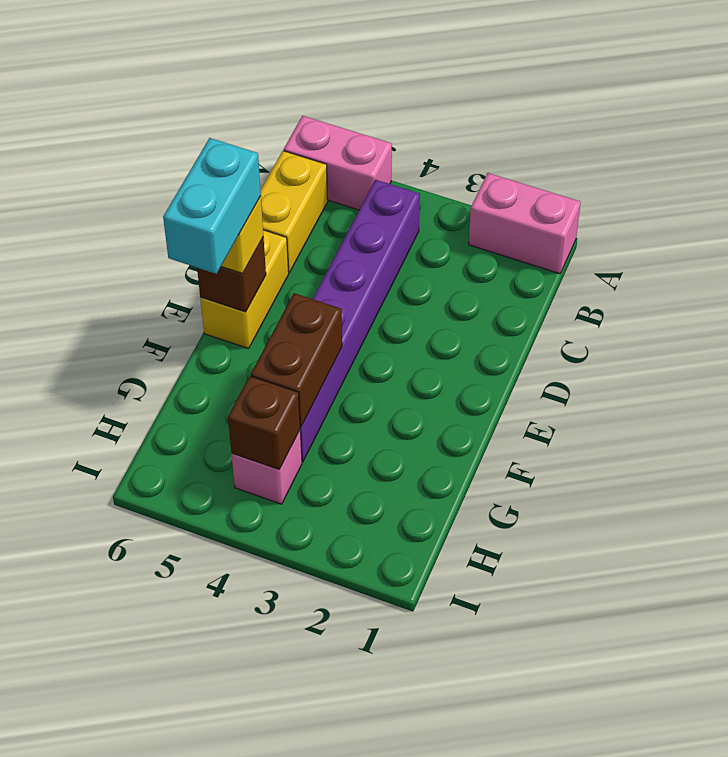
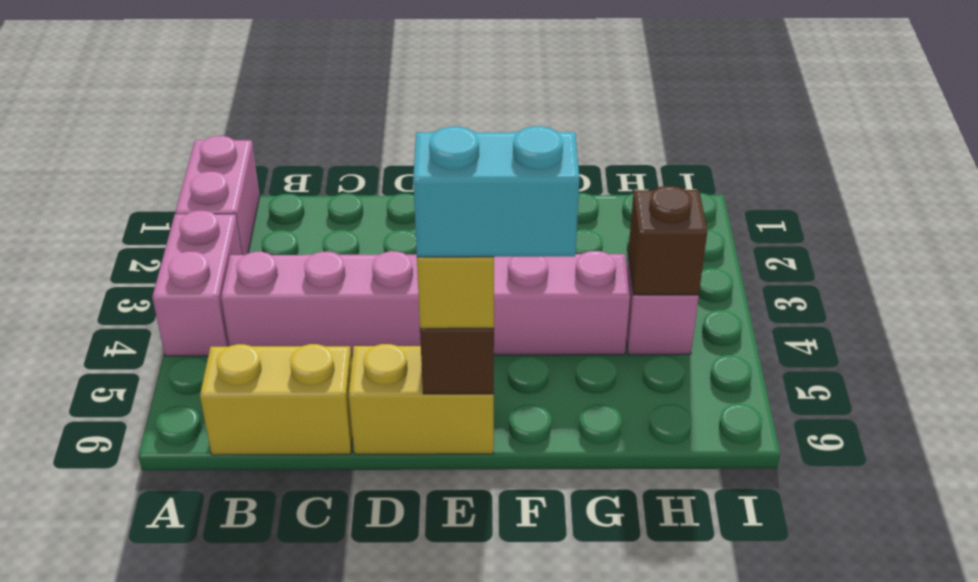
pink brick A5:A6 level 1 -> pink brick A3:A4 level 1
purple brick B4:G4 level 1 -> pink brick B4:G4 level 1
brown brick F4:G4 level 2 -> none

